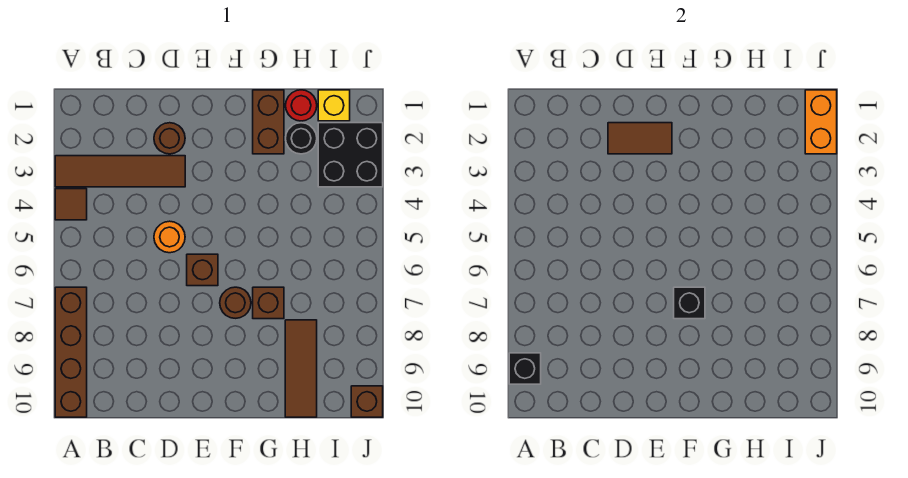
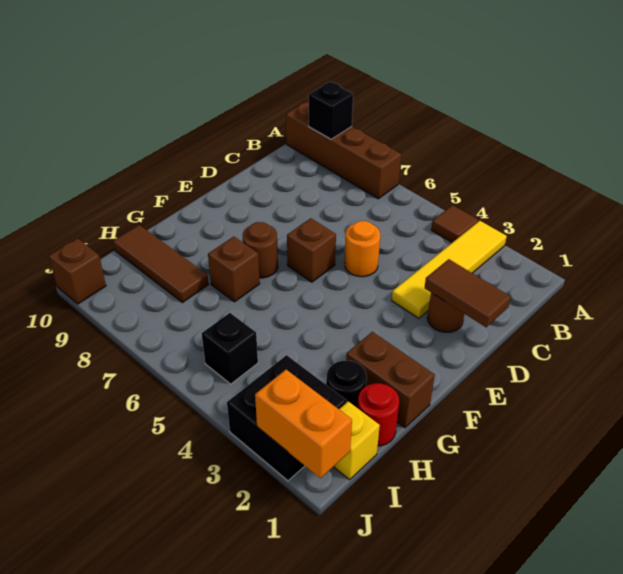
brown tile A3:D3 level 1 -> yellow tile A3:D3 level 1
brown tile D2:E2 level 2 -> brown tile D1:D2 level 2
black brick F7 level 2 -> black brick I5 level 1

